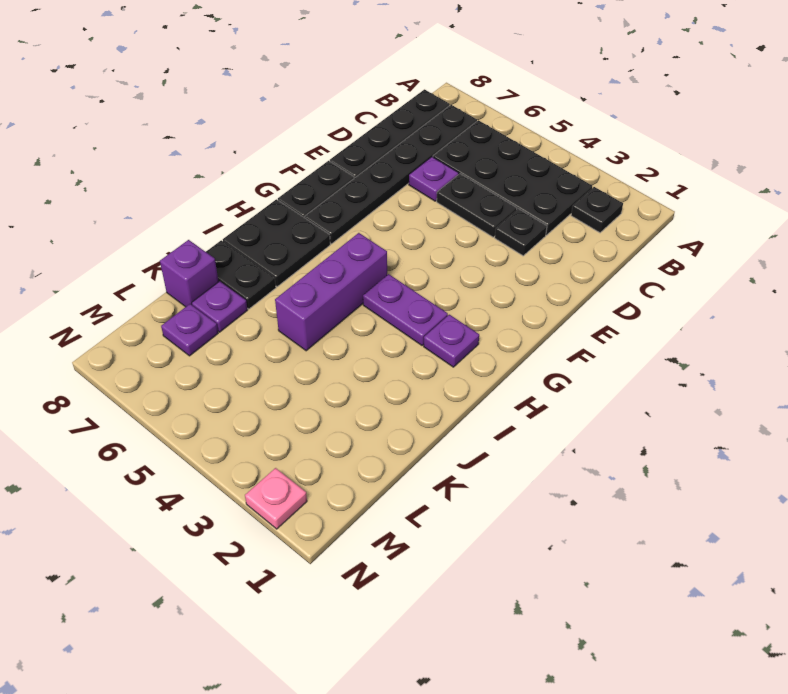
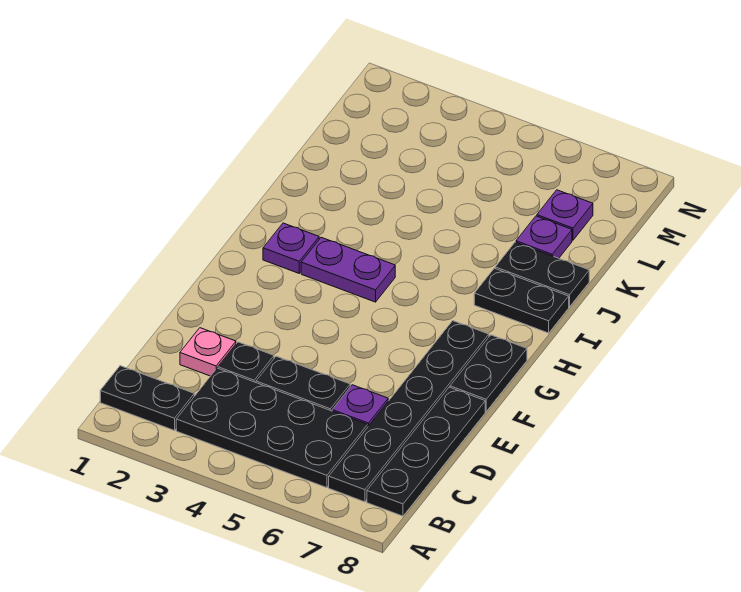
black plate B2 level 1 -> black plate B1:B2 level 1
purple brick H5:J5 level 1 -> none
black plate H7:I8 level 1 -> black plate I7:I8 level 1
purple brick K8 level 1 -> none
pink plate N2 level 1 -> pink plate D2 level 1

